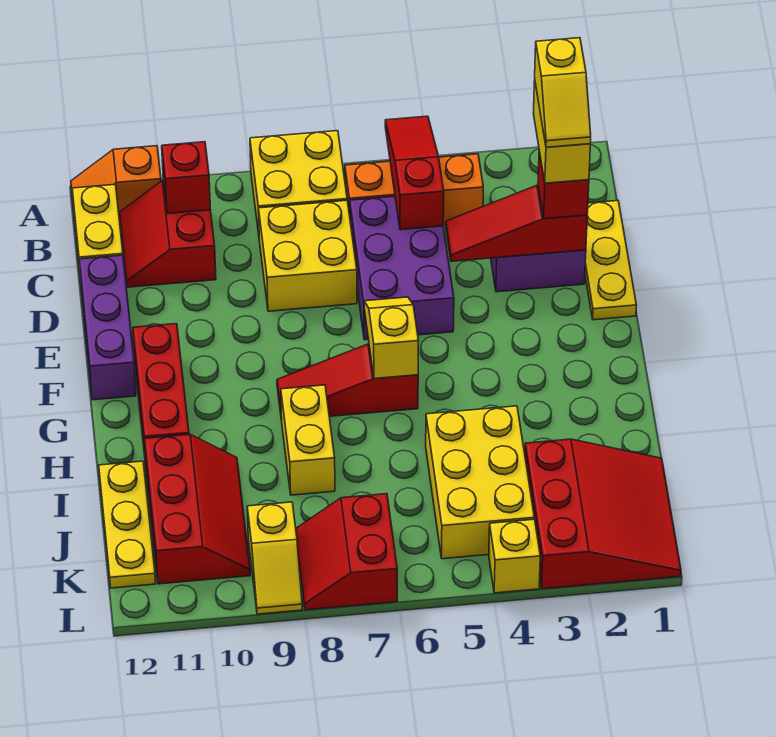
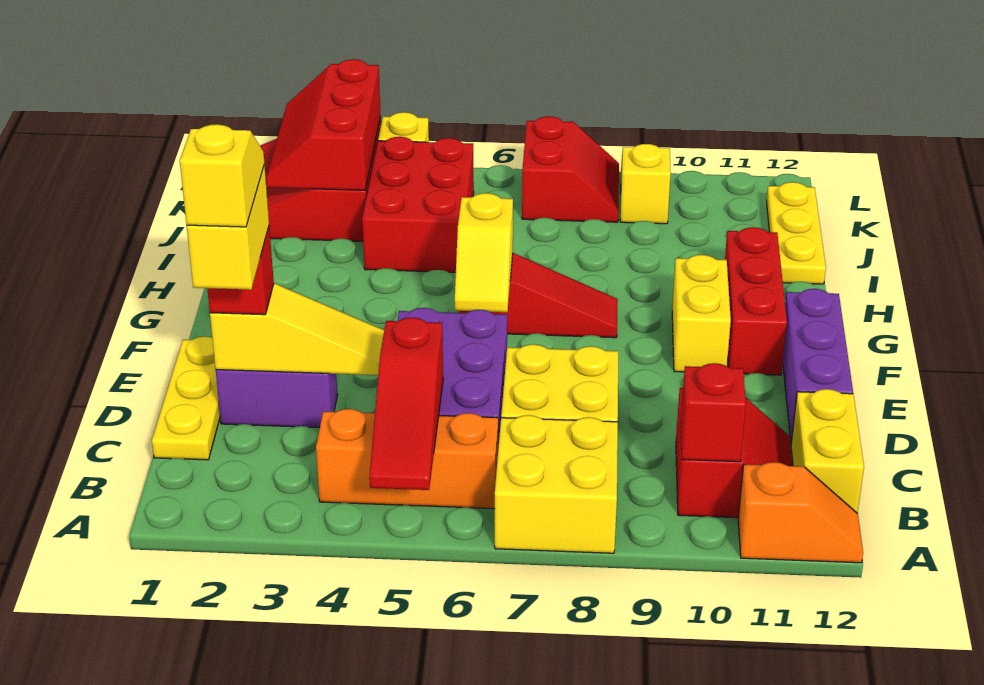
red slope D2:D4 level 2 top 2 -> yellow slope D2:D4 level 2 top 2
yellow brick H8:I8 level 1 -> yellow brick F10:G10 level 1
yellow brick I4:K5 level 1 -> red brick I4:K5 level 1
red slope I10:K11 level 1 top 11 -> red slope J2:L3 level 2 top 3

